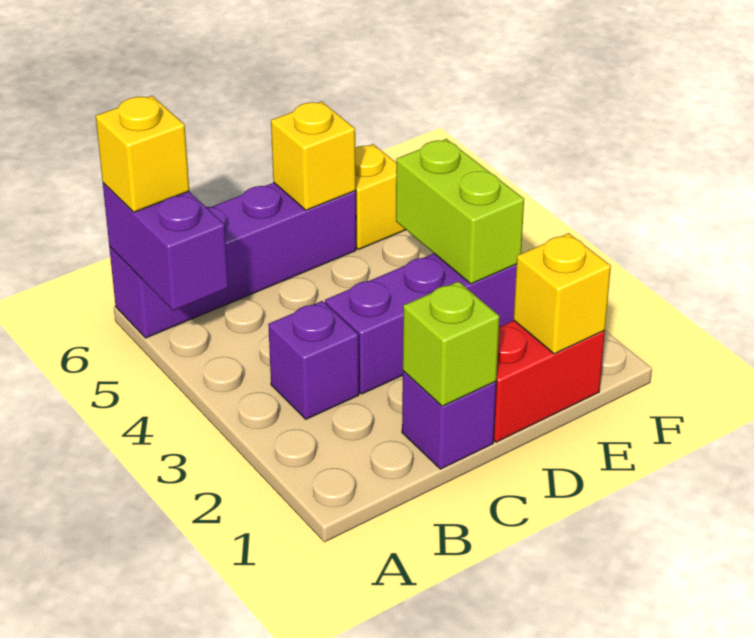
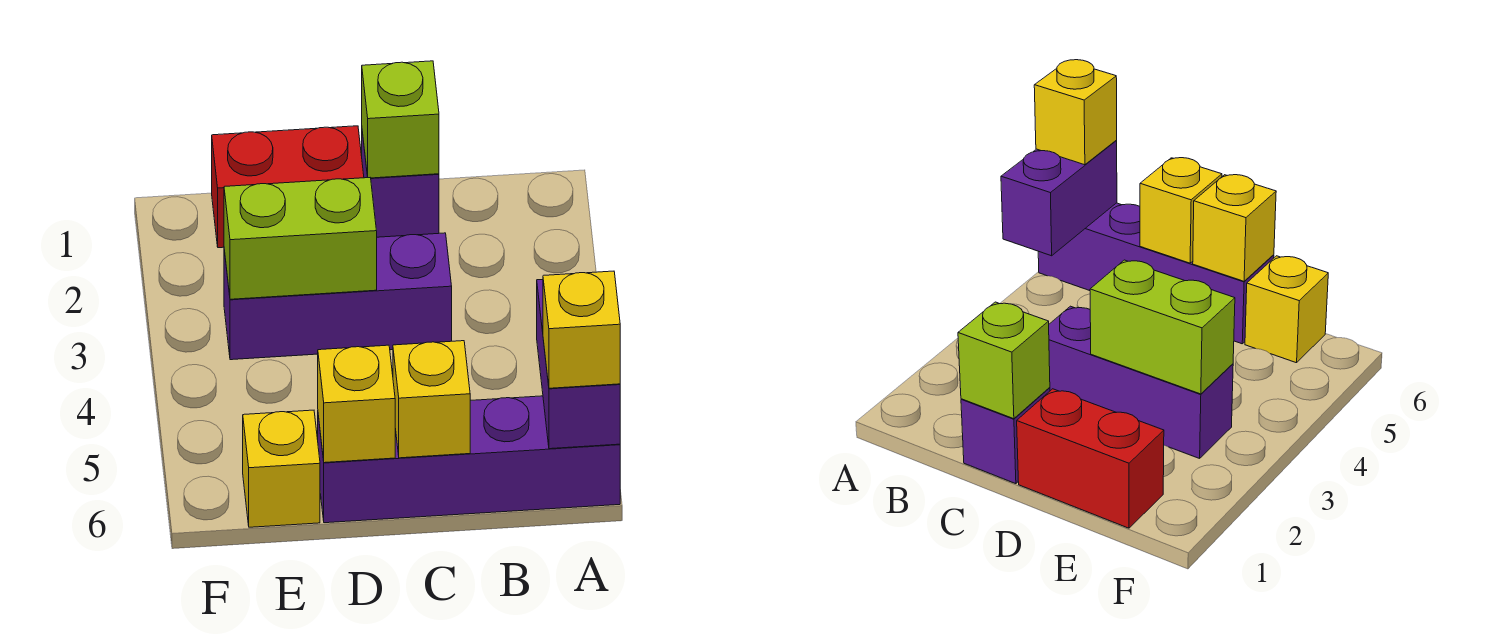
purple brick B3 level 1 -> none
yellow brick E1 level 2 -> yellow brick C6 level 2
lime brick E3:E4 level 2 -> lime brick D3:E3 level 2

